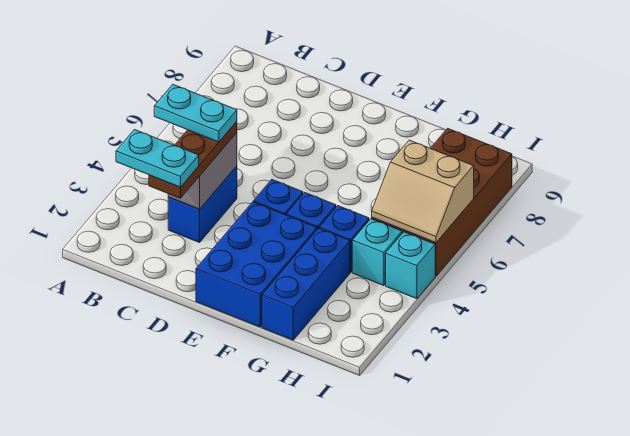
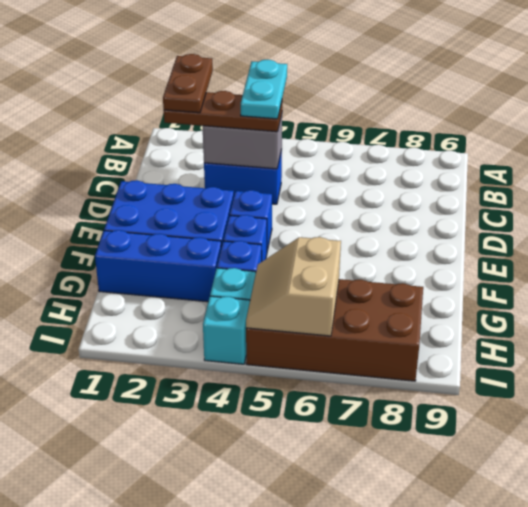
cyan plate B2:C2 level 4 -> brown plate B2:C2 level 4

